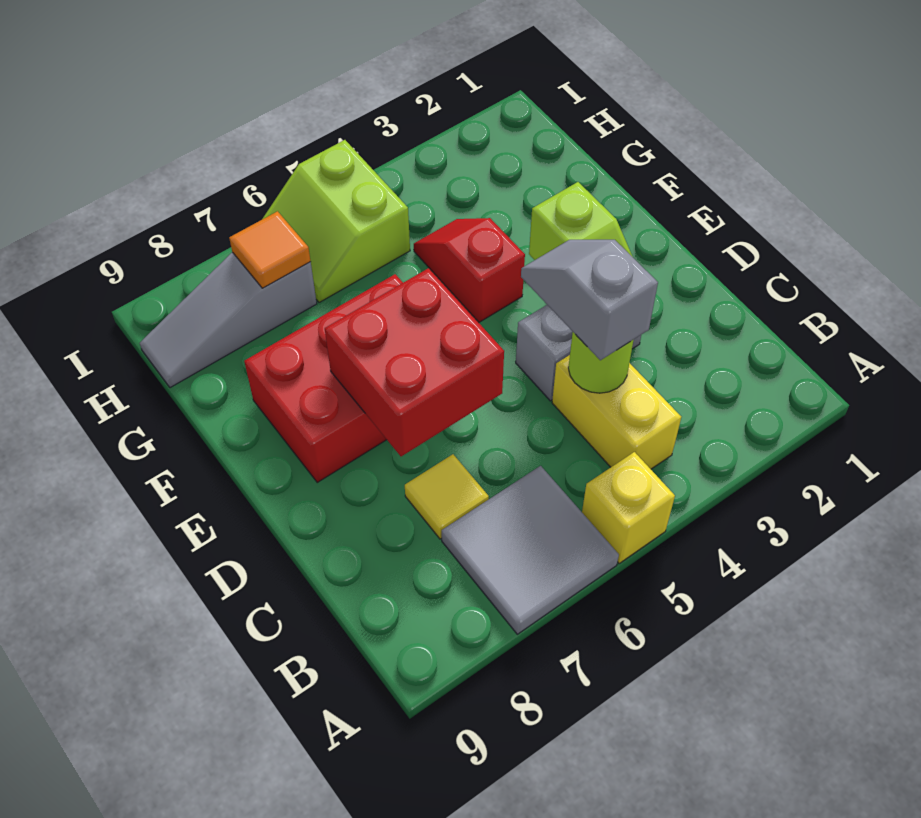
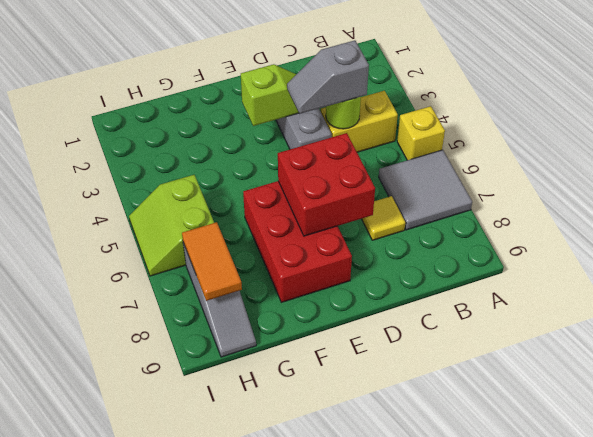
red slope F4:G4 level 1 top F -> none
lime slope H5:I6 level 1 top 5 -> lime slope H5:I6 level 1 top H
orange tile H7 level 2 -> orange tile H7:H8 level 2

